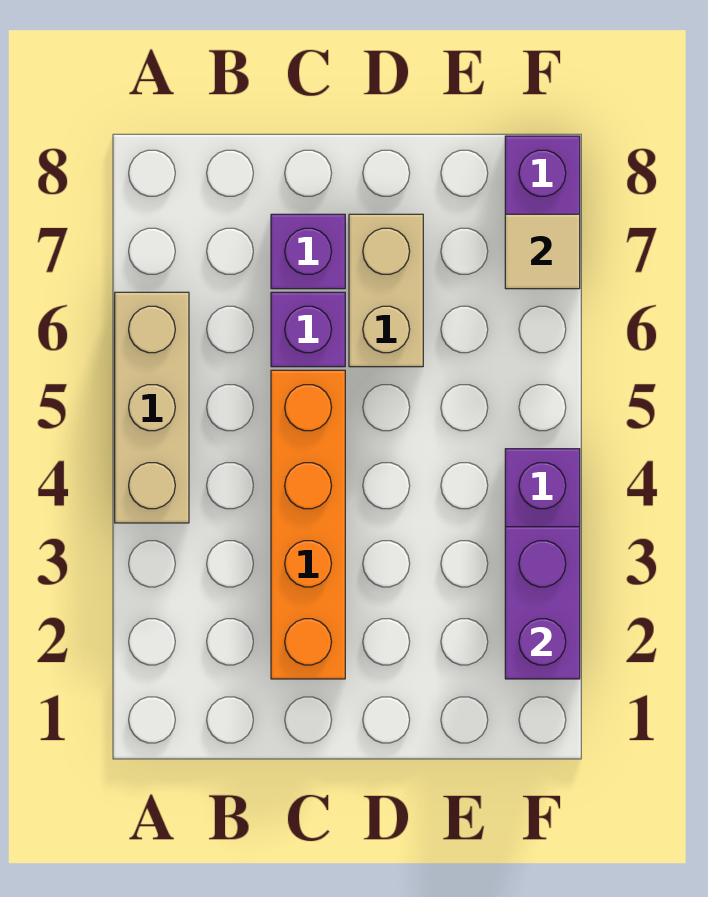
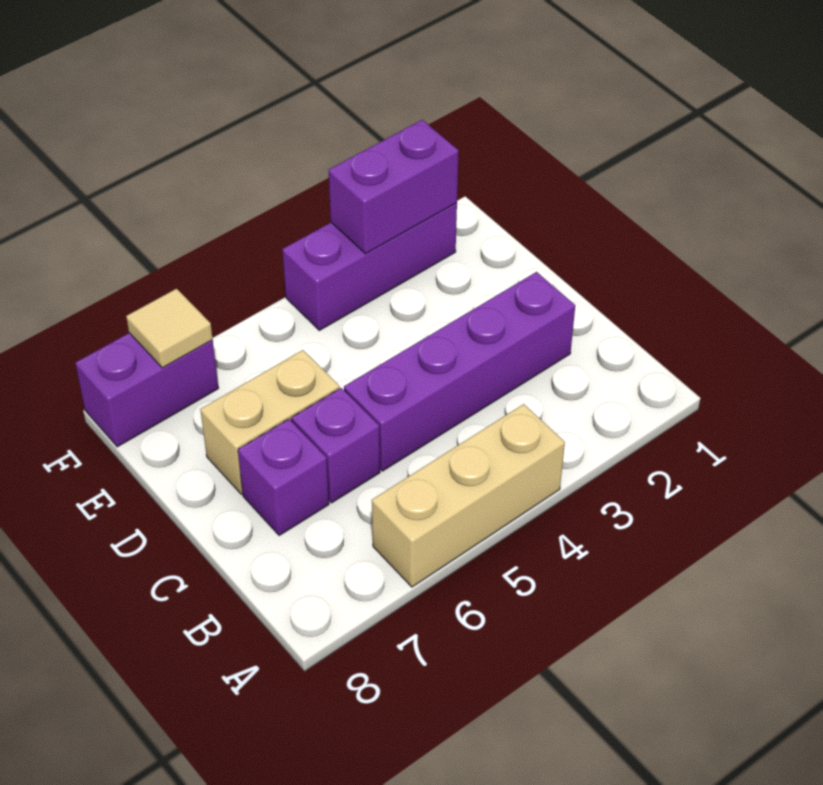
orange brick C2:C5 level 1 -> purple brick C2:C5 level 1

